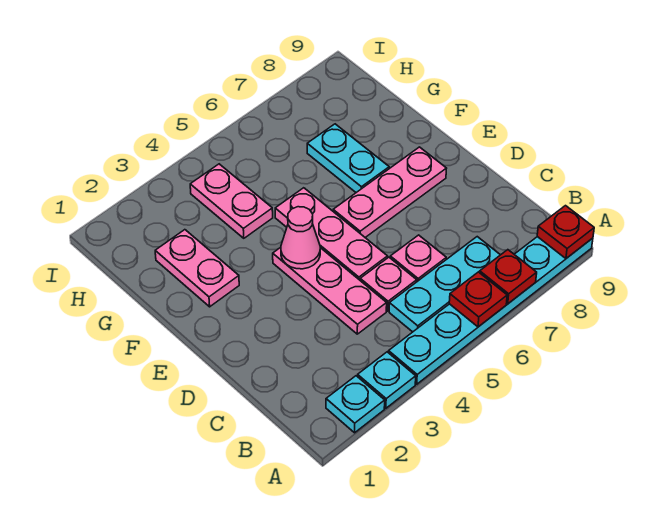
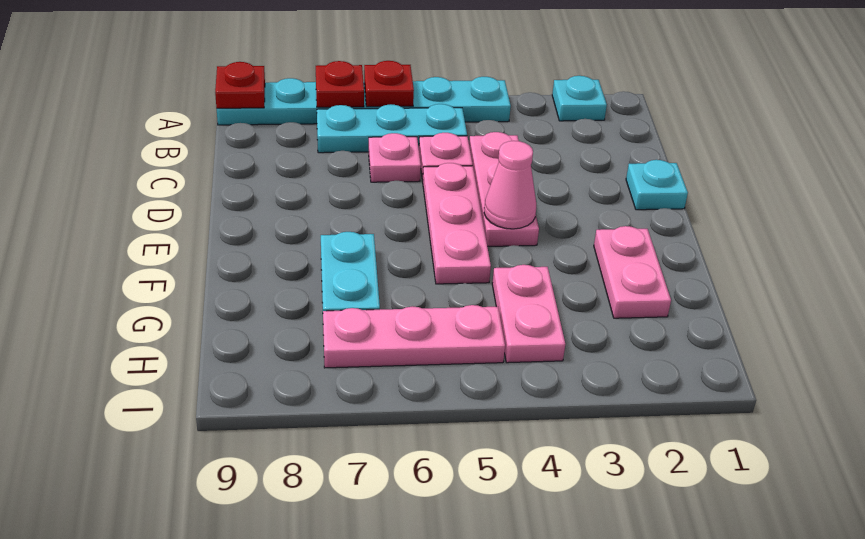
cyan plate A3 level 1 -> cyan plate D1 level 1
pink plate E6:E8 level 1 -> pink plate H5:H7 level 1

